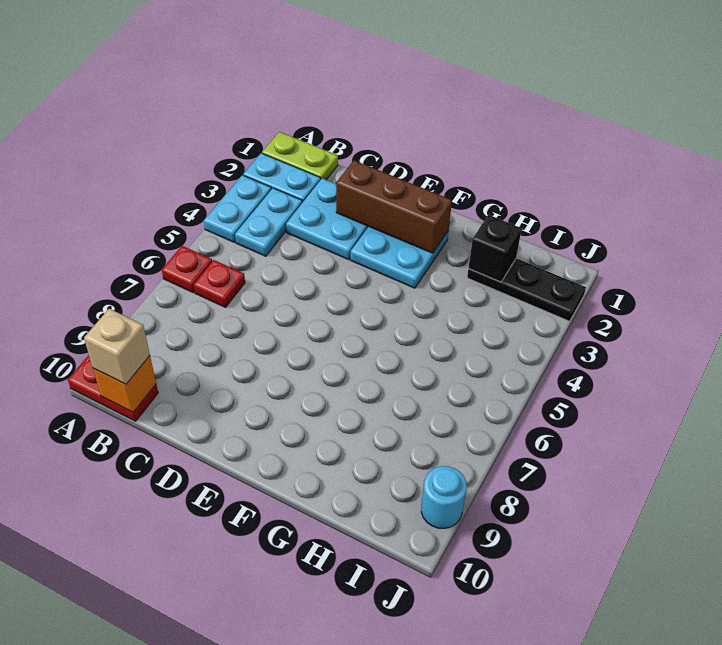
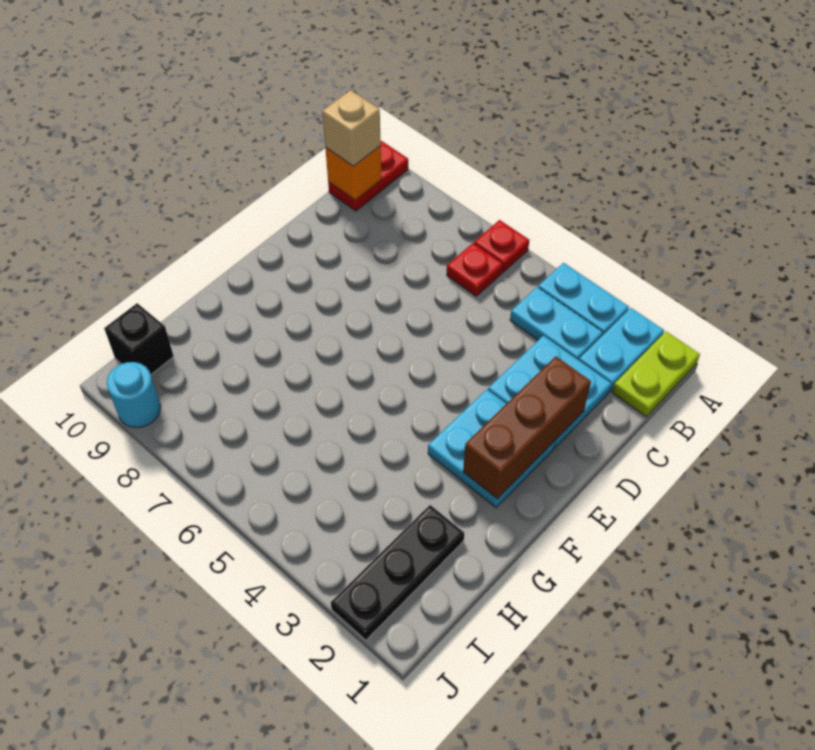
black brick H2 level 2 -> black brick I10 level 1

